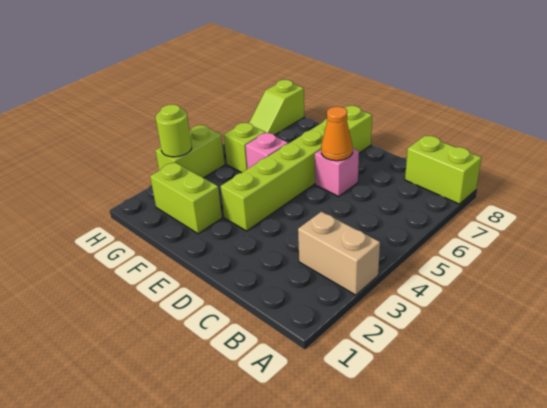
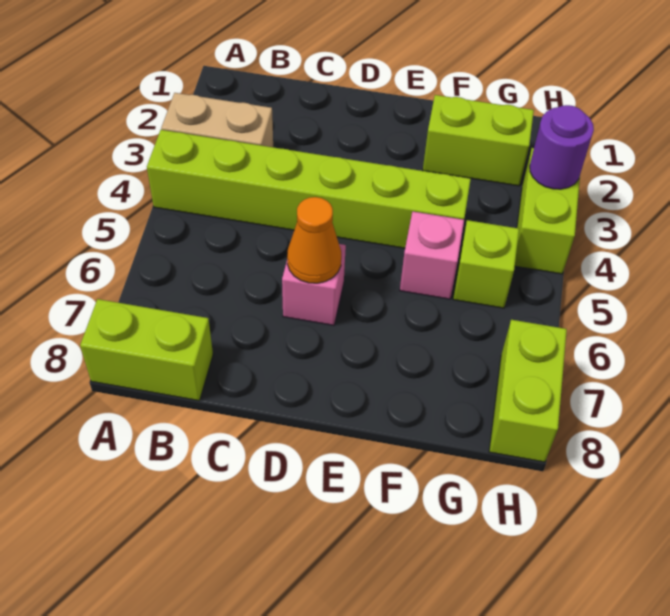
lime brick E3:E8 level 1 -> lime brick A4:F4 level 1
lime round brick H3 level 2 -> purple round brick H3 level 2
lime slope H7:H8 level 1 top 8 -> lime brick H7:H8 level 1

